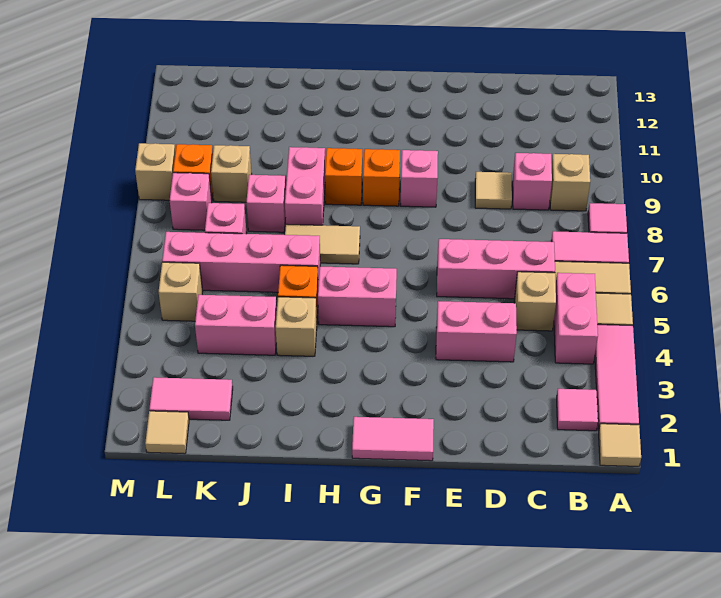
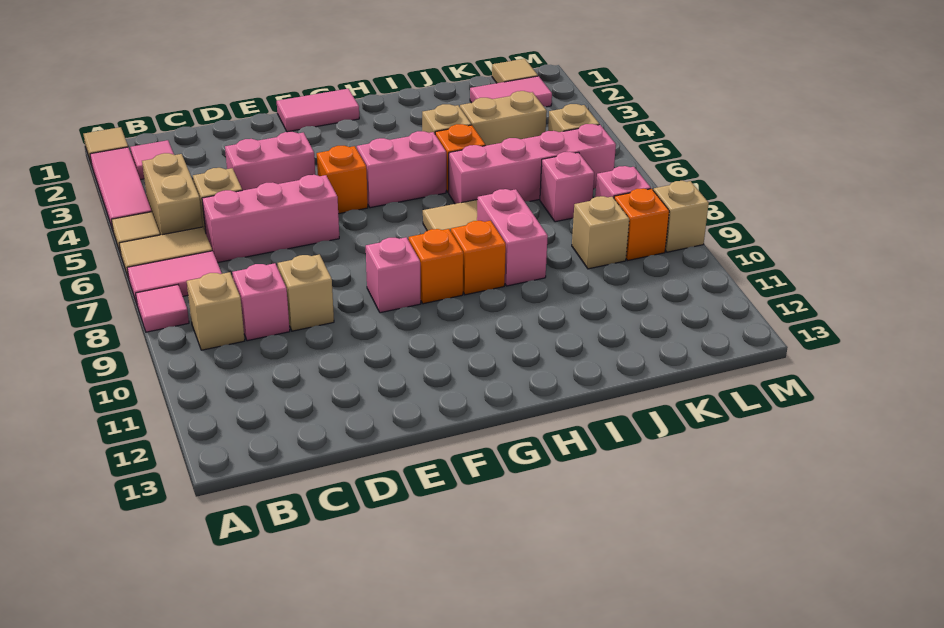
pink brick B4:B5 level 1 -> tan brick B4:B5 level 1
tan tile D9 level 1 -> tan brick D9 level 1
none -> orange brick F5 level 1
pink brick J4:K4 level 1 -> tan brick J4:K4 level 1
pink brick J8 level 1 -> none

